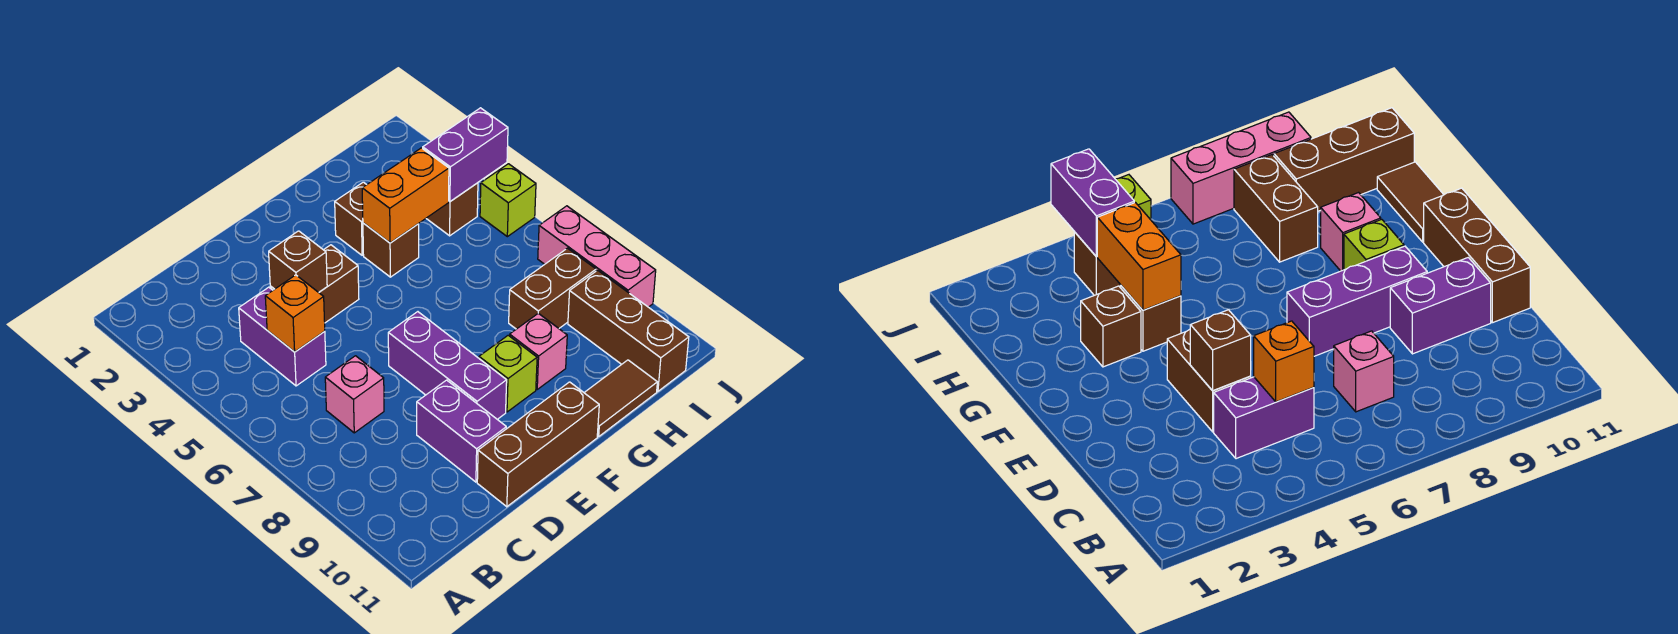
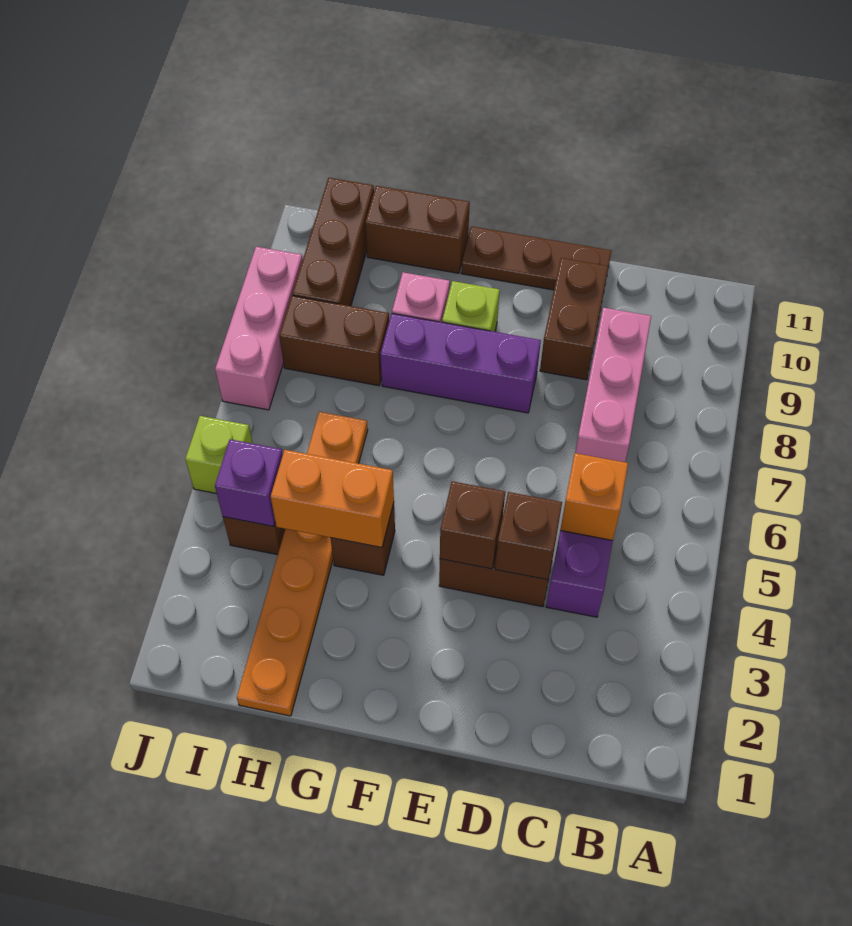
pink brick C7 level 1 -> pink brick C7:C9 level 1
purple brick D9:D10 level 1 -> brown brick D9:D10 level 1
brown brick D11:F11 level 1 -> brown plate D11:F11 level 1
purple brick E7:E9 level 1 -> purple brick E8:G8 level 1
brown brick G3 level 1 -> brown brick E4 level 2
brown tile G11:H11 level 1 -> brown brick G11:H11 level 1
none -> orange plate H1:H6 level 1
purple brick I4:J4 level 2 -> purple brick I4 level 2

